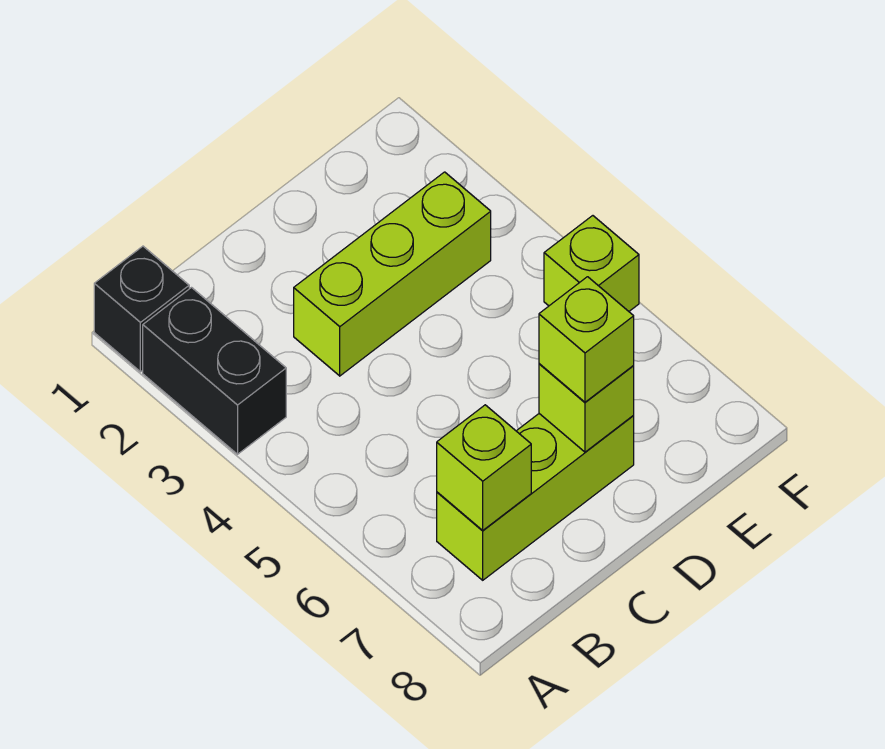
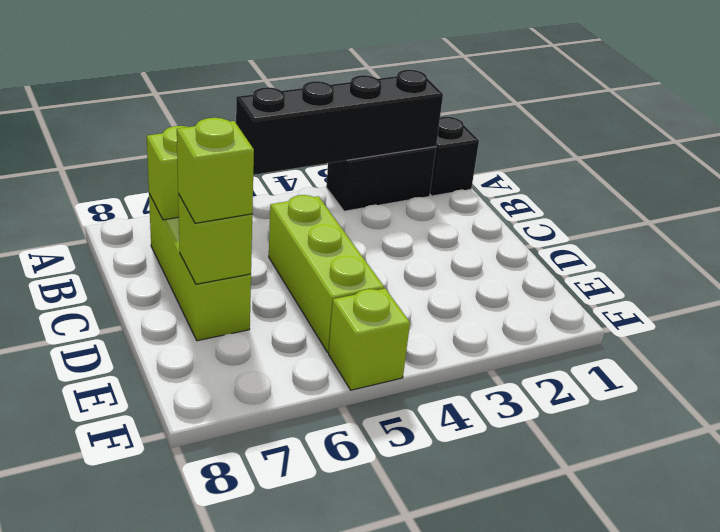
none -> black brick A2:A5 level 2
lime brick C3:E3 level 1 -> lime brick C5:E5 level 1

